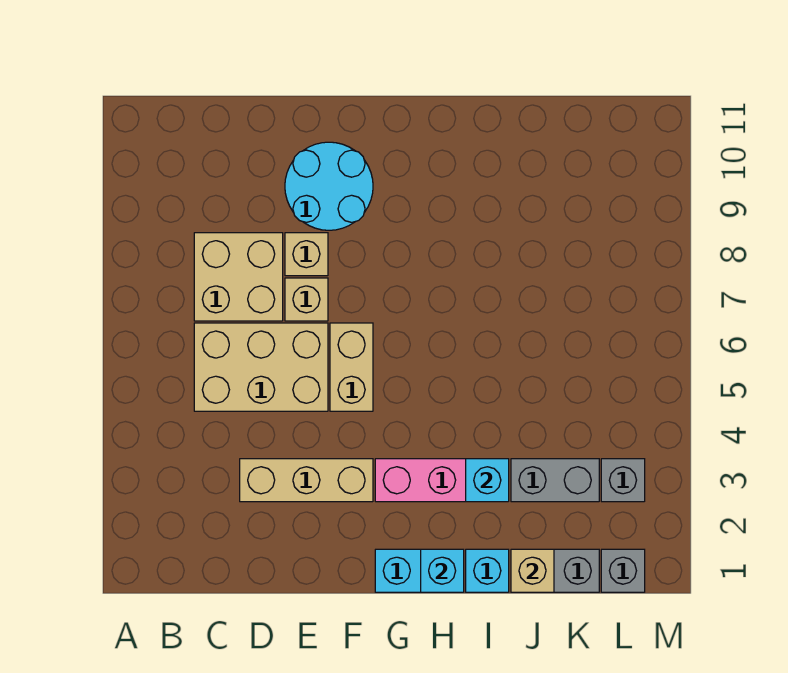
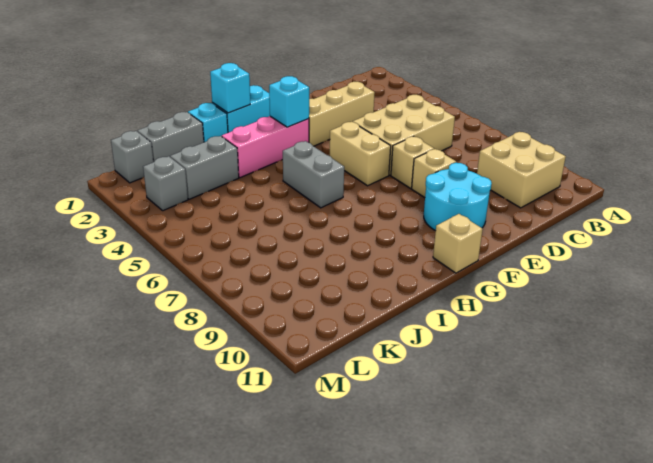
tan brick C7:D8 level 1 -> tan brick B9:C10 level 1
none -> grey brick H5:H6 level 1
cyan brick I3 level 2 -> cyan brick G3 level 2
tan brick J1 level 2 -> tan brick G11 level 1

